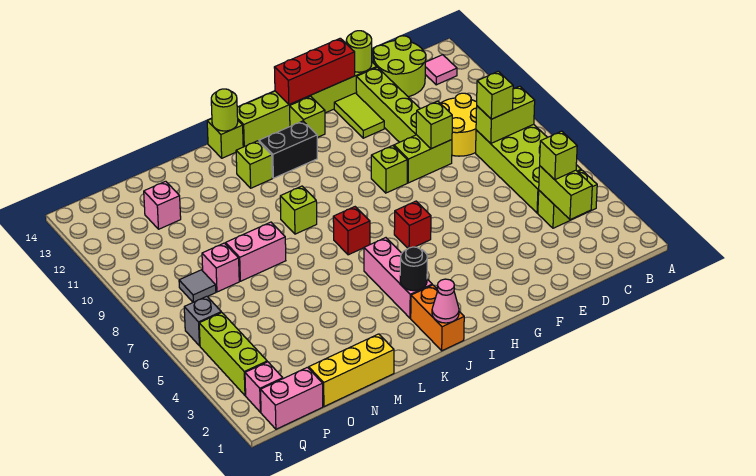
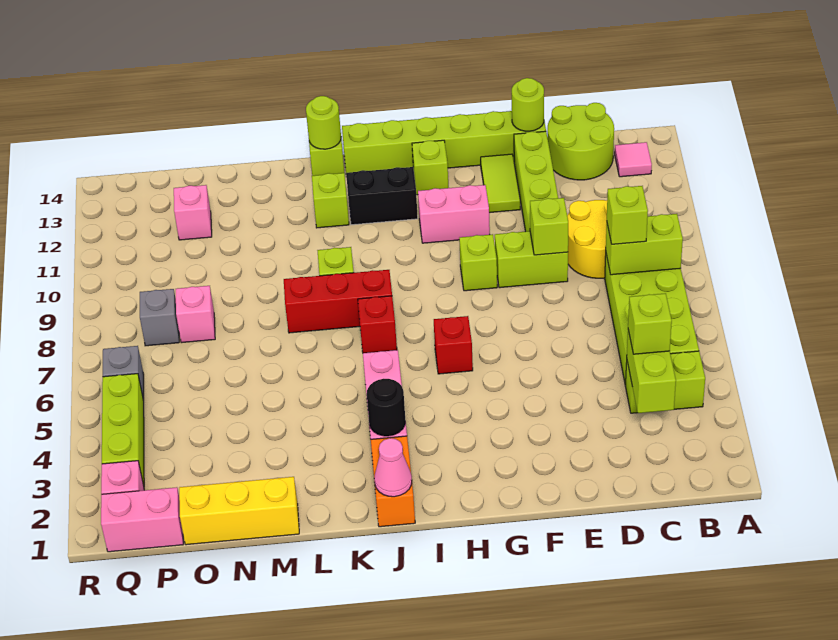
red brick F14:H14 level 2 -> red brick J8:L8 level 1
pink brick M8:N8 level 1 -> pink brick G11:H11 level 1
grey tile P8 level 1 -> grey brick P8 level 1

